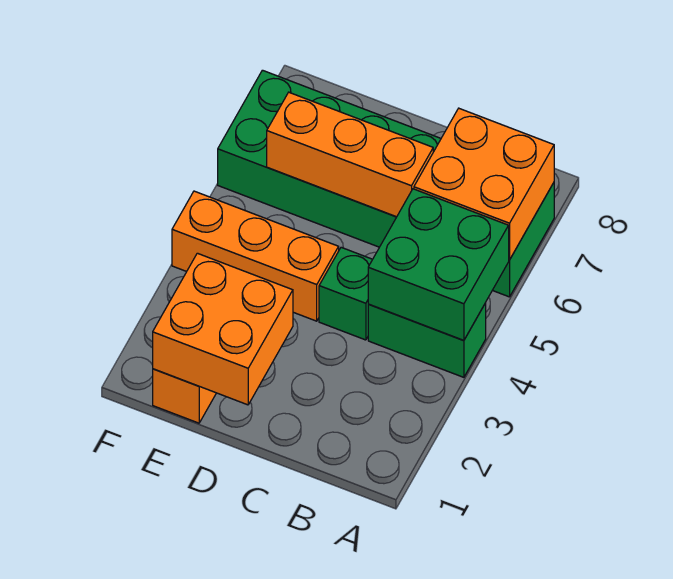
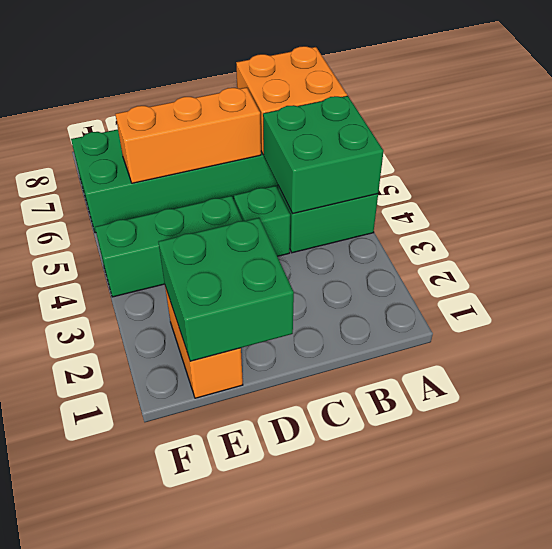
orange brick D1:E2 level 2 -> green brick D1:E2 level 2
orange brick D4:F4 level 1 -> green brick D4:F4 level 1

